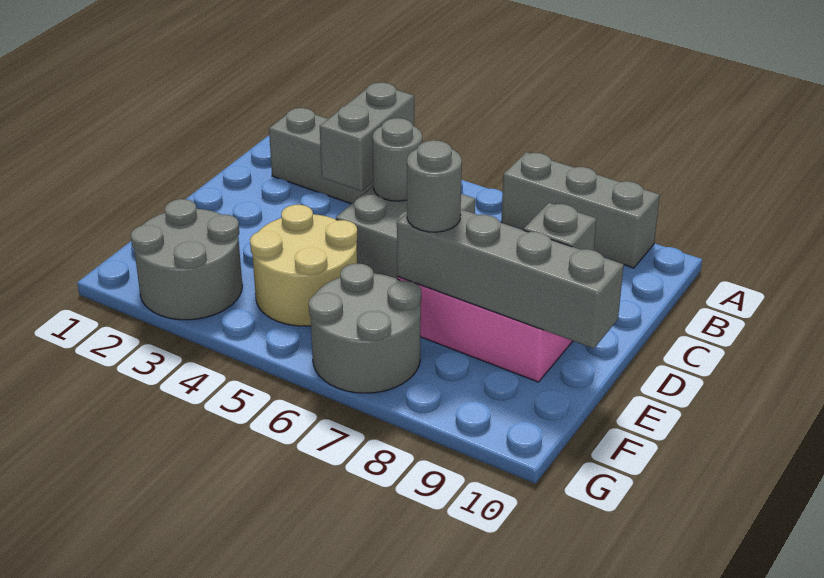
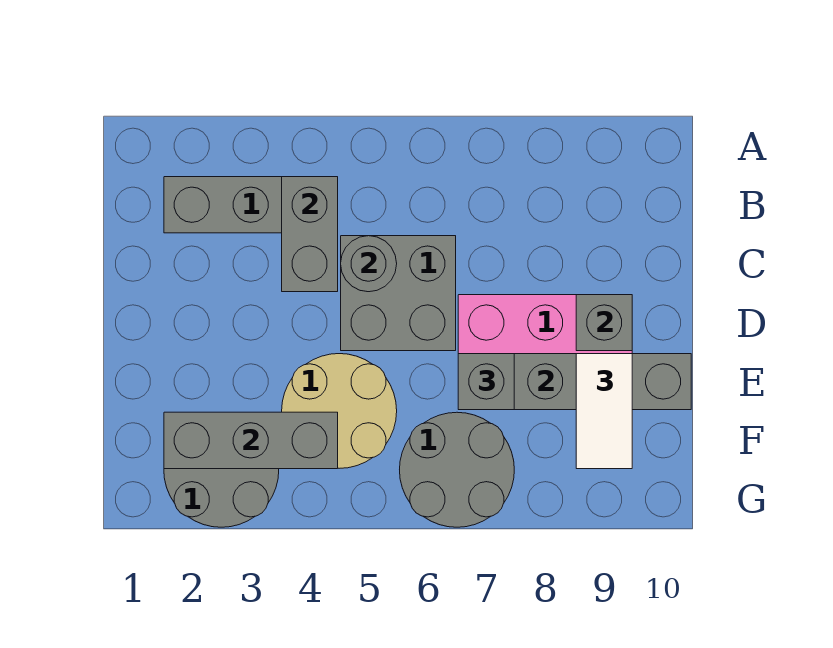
grey brick A7:A9 level 1 -> grey brick F2:F4 level 2
grey round brick E7 level 3 -> grey brick E7 level 3
none -> white tile E9:F9 level 3

